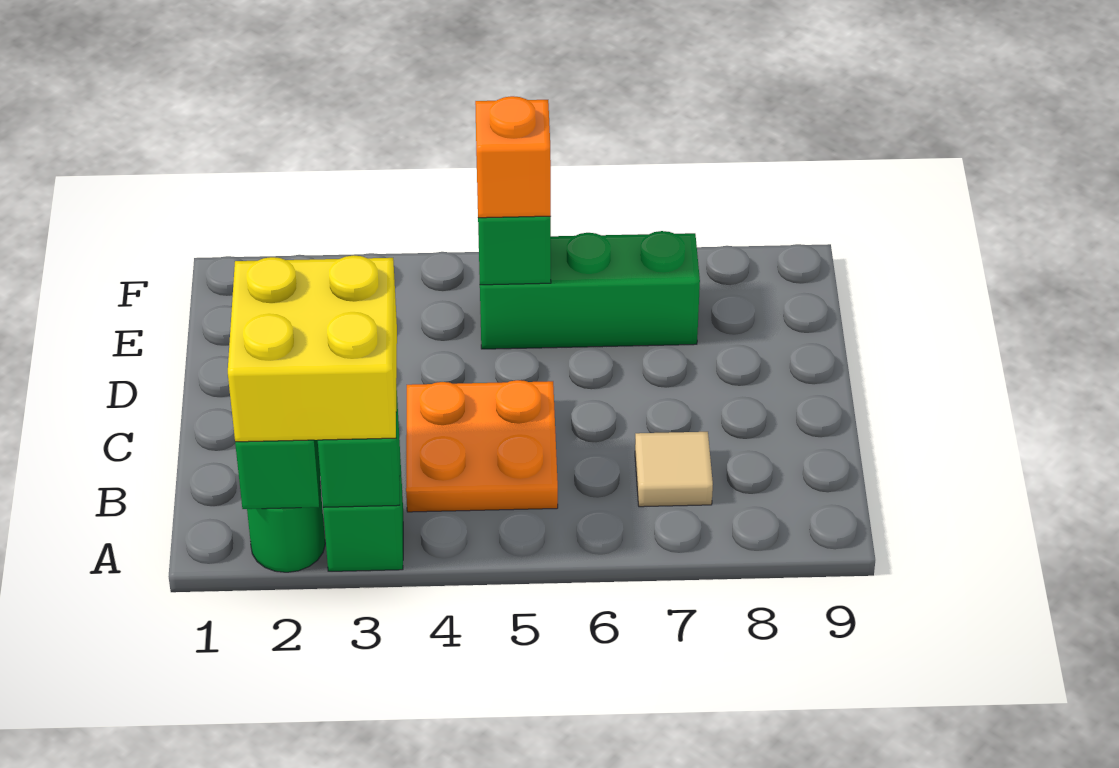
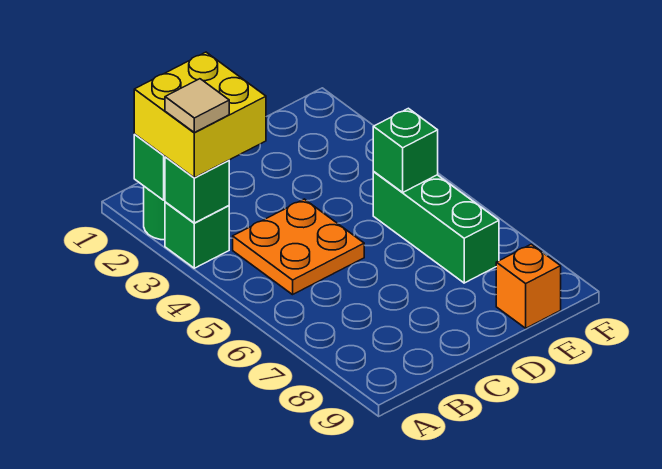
tan tile B7 level 1 -> tan tile A3 level 4
orange brick E5 level 3 -> orange brick E9 level 1

